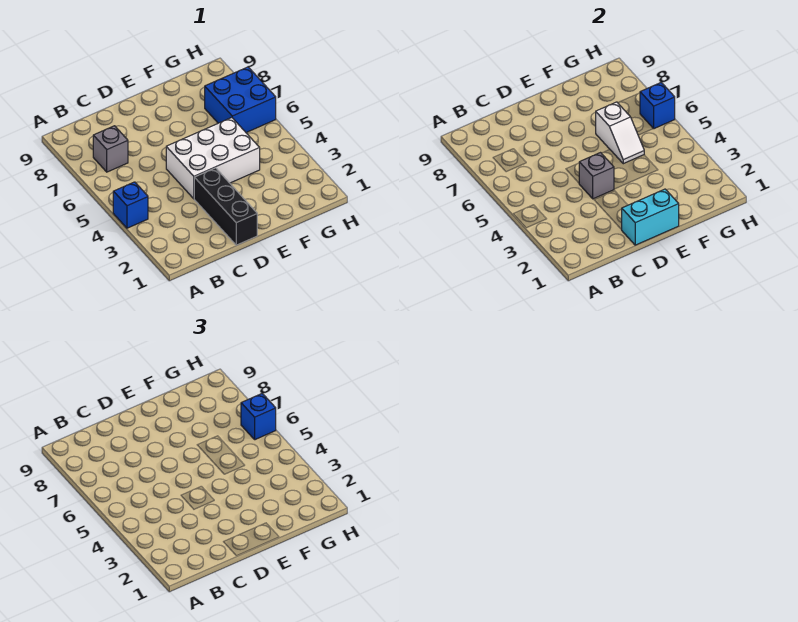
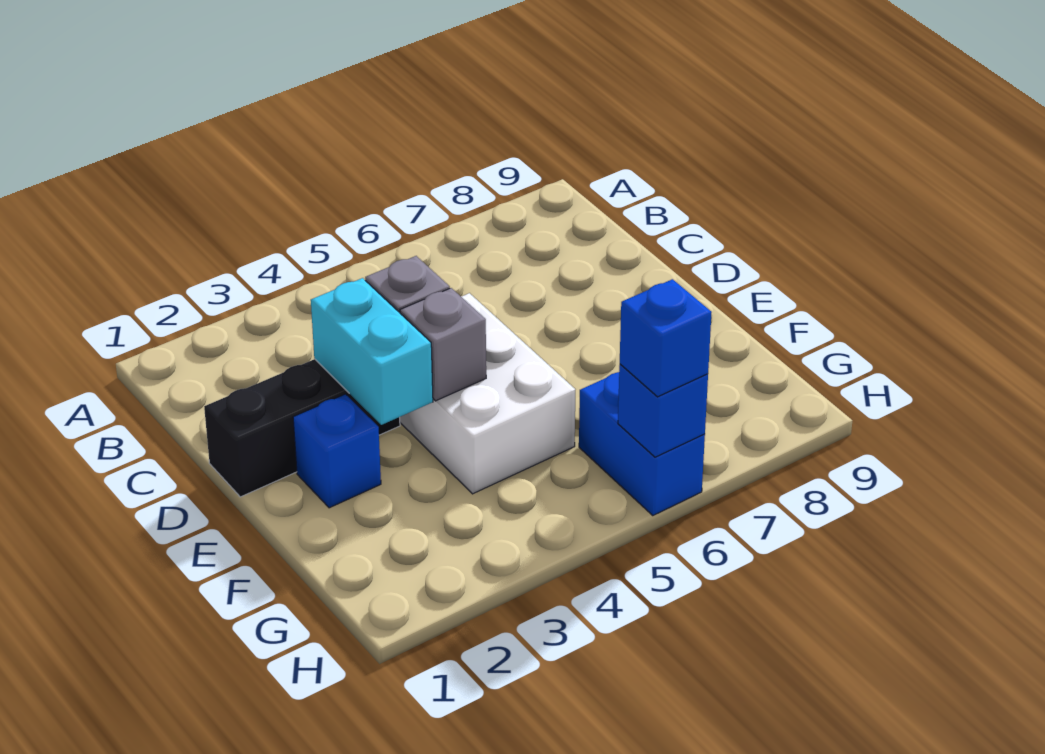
blue brick A4 level 1 -> blue brick E2 level 1
grey brick B7 level 1 -> grey brick E4 level 2
cyan brick D1:E1 level 2 -> cyan brick D3:E3 level 2
white slope F5:F6 level 2 top 6 -> none
blue brick G6:H7 level 1 -> blue brick G6:H6 level 1

